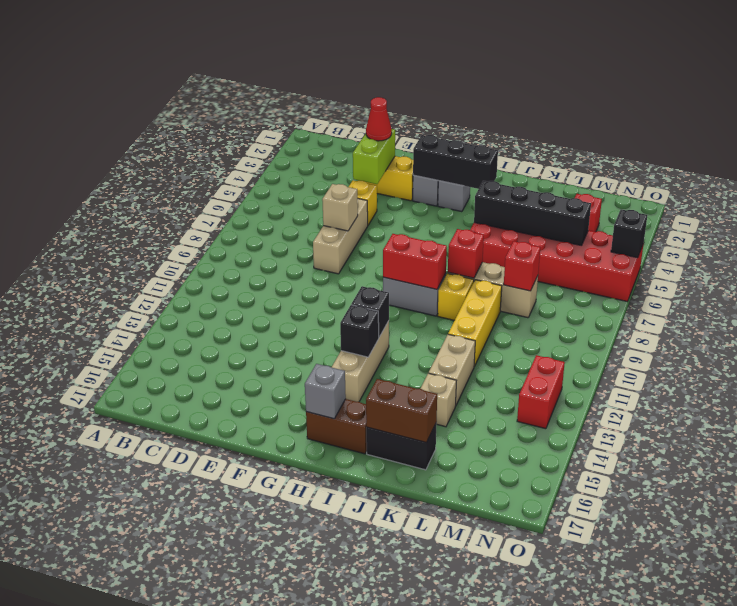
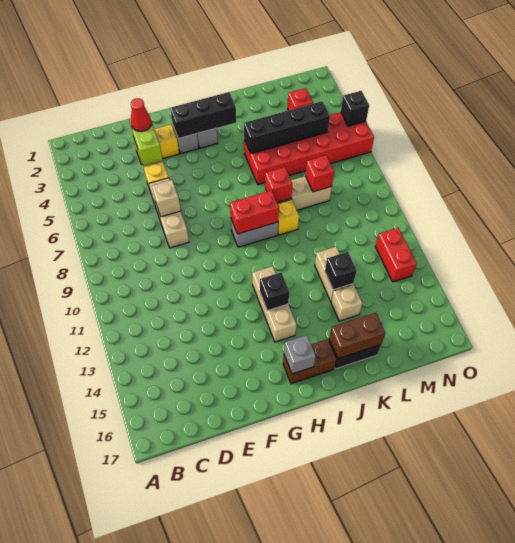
black brick H12 level 2 -> black brick K13 level 2
yellow brick K9:K11 level 1 -> none

